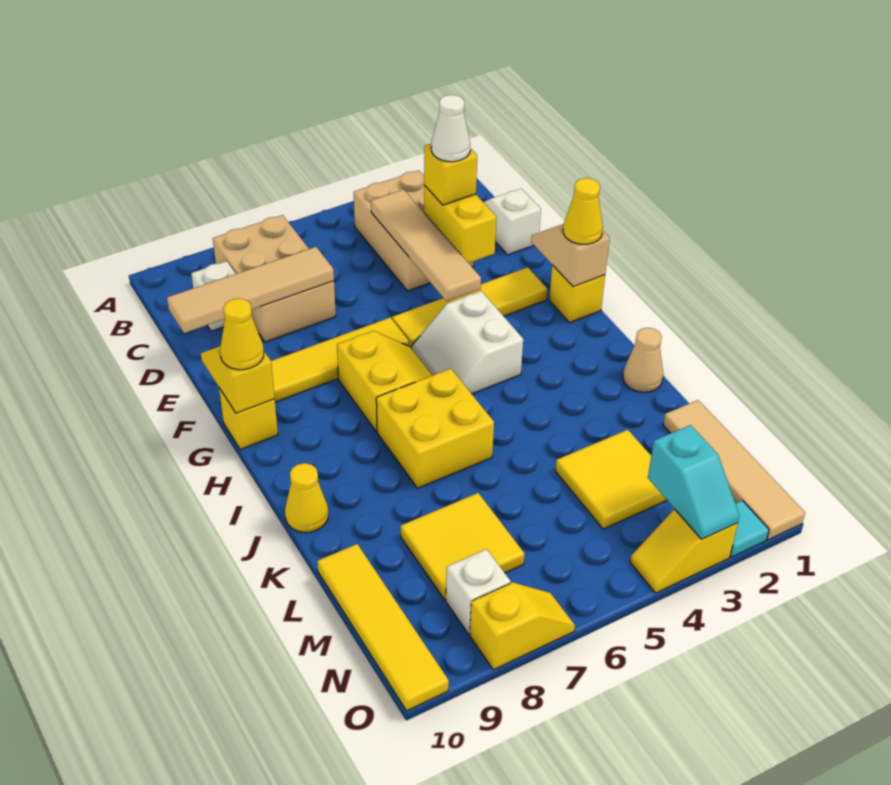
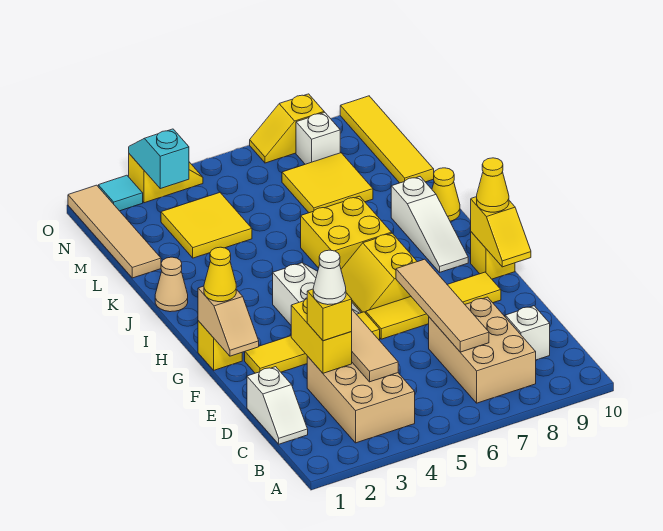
tan tile D7:D10 level 2 -> tan tile C7:F7 level 2
none -> white slope H9:J9 level 1 top J

